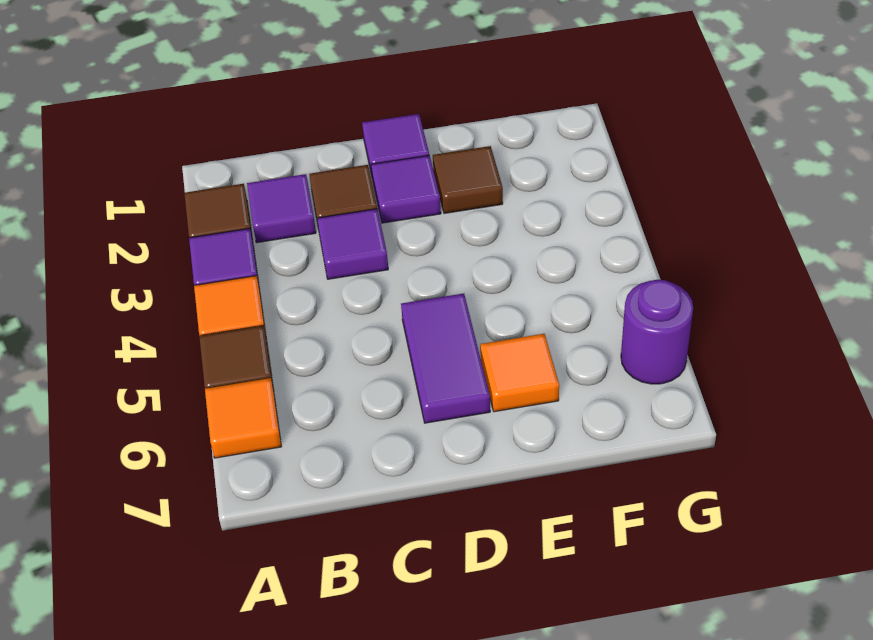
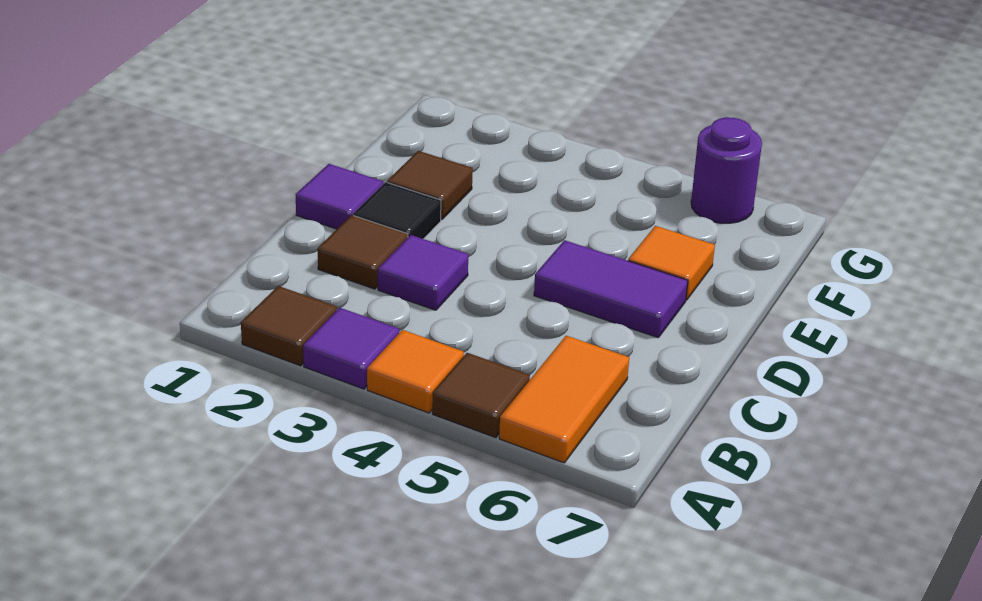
orange tile A6 level 1 -> orange tile A6:B6 level 1
purple tile B2 level 1 -> none
purple tile D2 level 1 -> black tile D2 level 1

